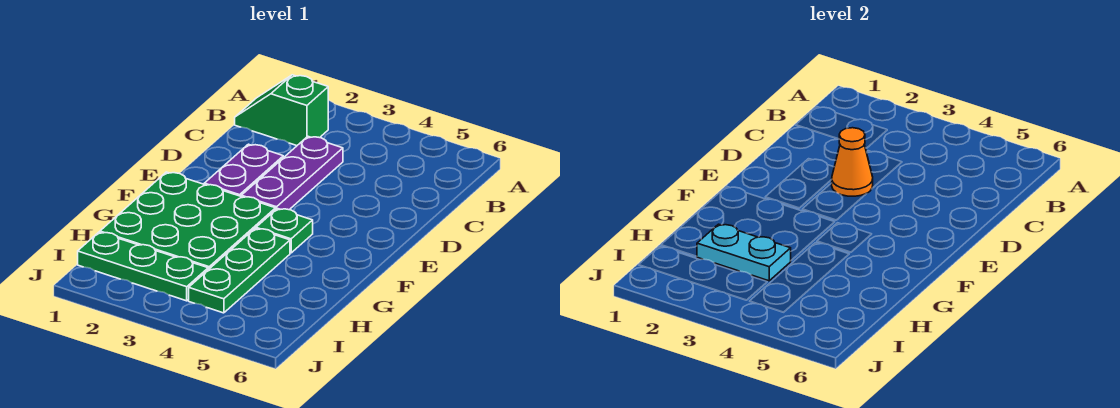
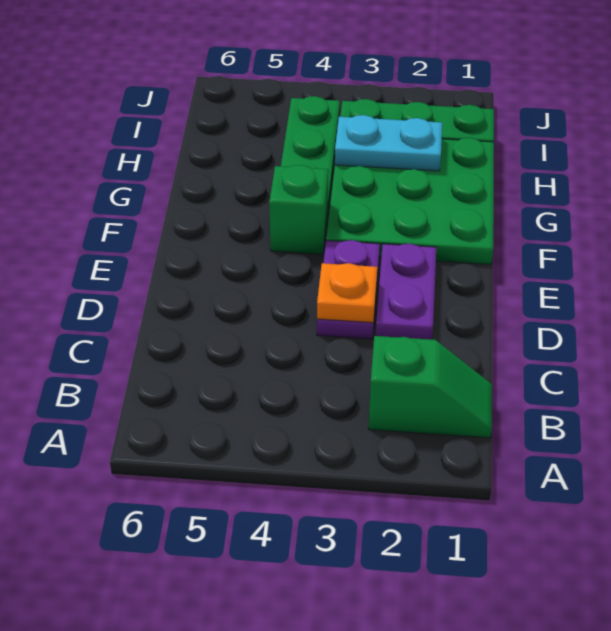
purple plate C3:E3 level 1 -> purple plate D3:E3 level 1
orange cone D3 level 2 -> orange plate D3 level 2
green plate F4 level 1 -> green brick F4 level 1

